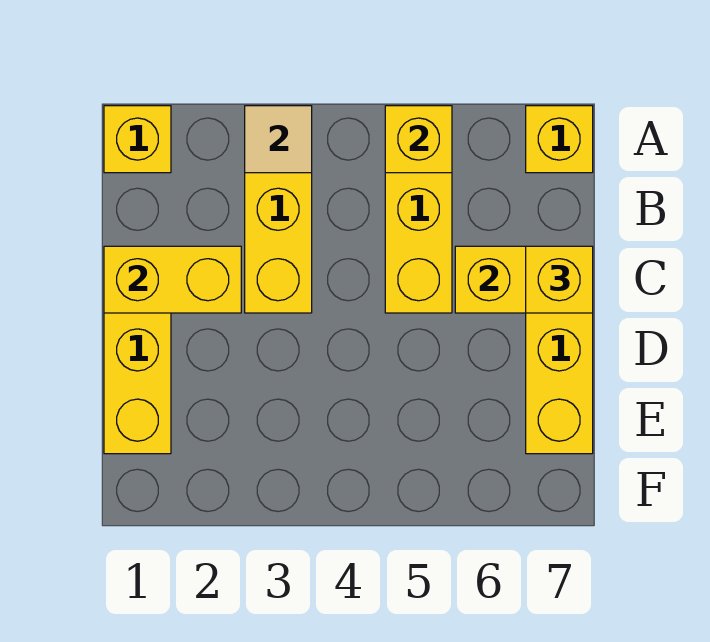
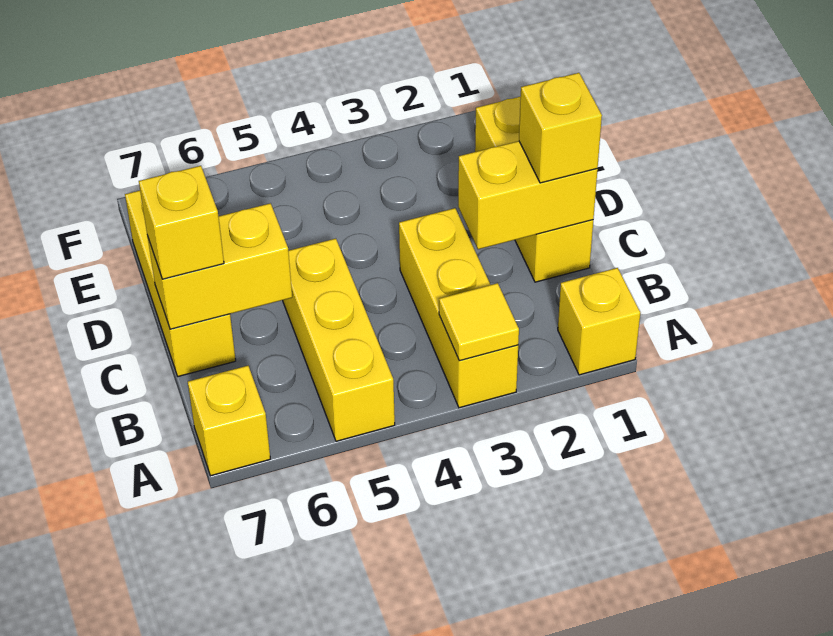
tan tile A3 level 2 -> yellow tile A3 level 2
yellow brick A5 level 2 -> yellow brick C1 level 3

